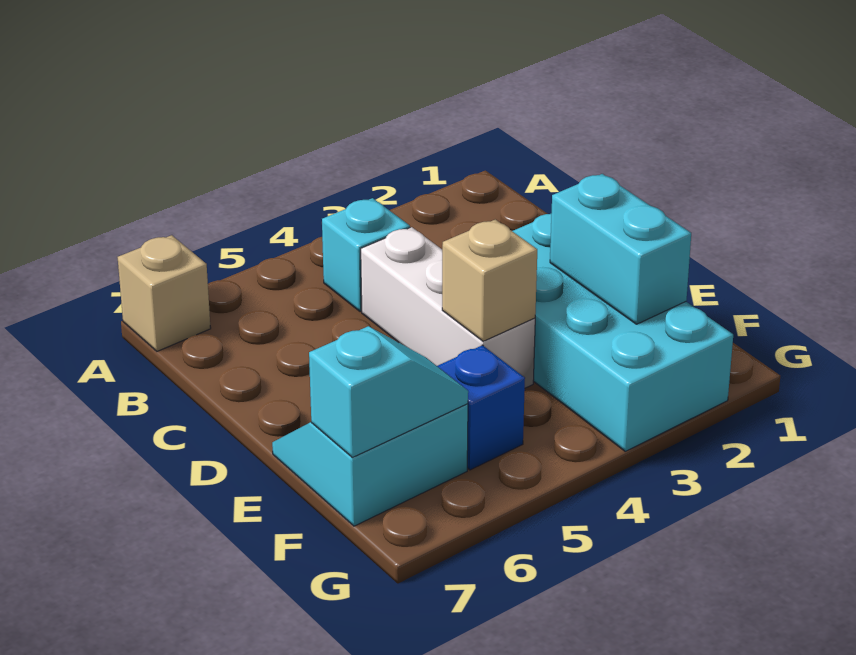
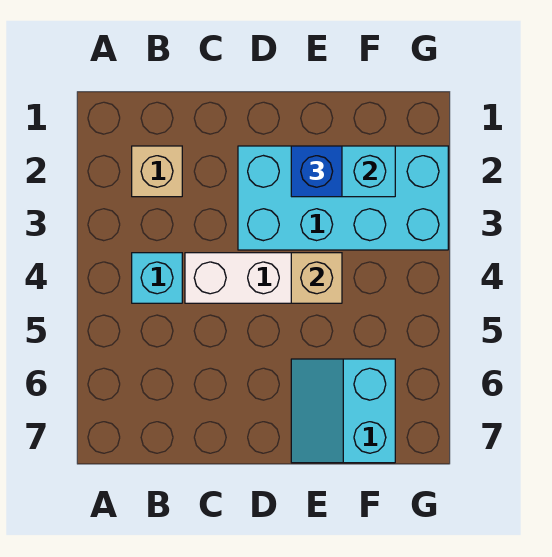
tan brick A7 level 1 -> tan brick B2 level 1
blue brick F5 level 1 -> blue brick E2 level 3
cyan slope F6:F7 level 2 top 7 -> none

